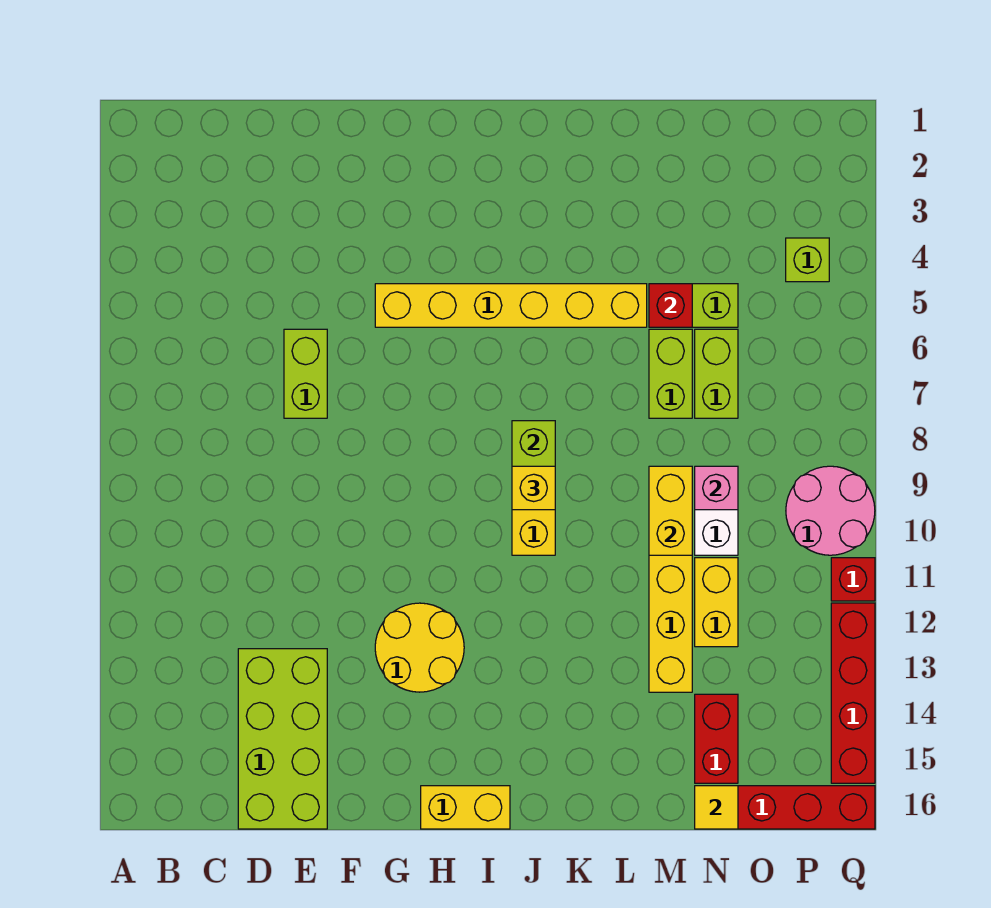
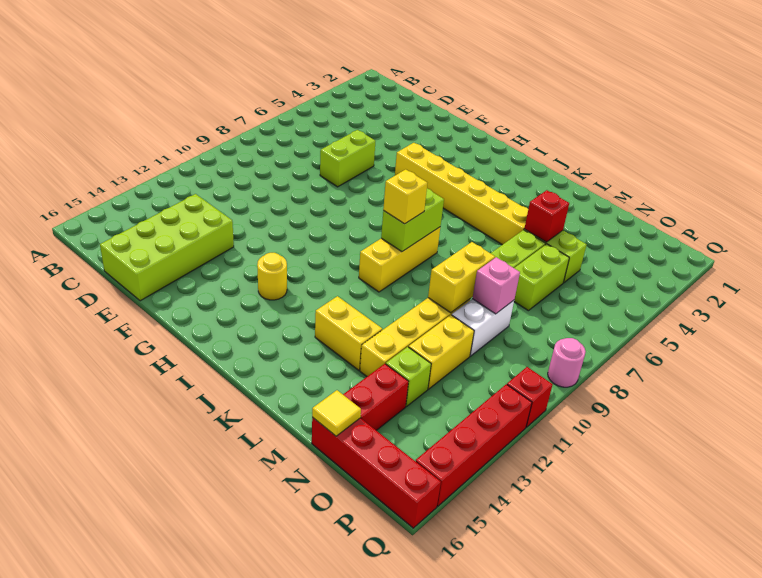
yellow round brick G12:H13 level 1 -> yellow round brick H13 level 1
yellow brick H16:I16 level 1 -> yellow brick K13:L13 level 1
lime brick P4 level 1 -> lime brick N13 level 1
pink round brick P9:Q10 level 1 -> pink round brick Q9 level 1

